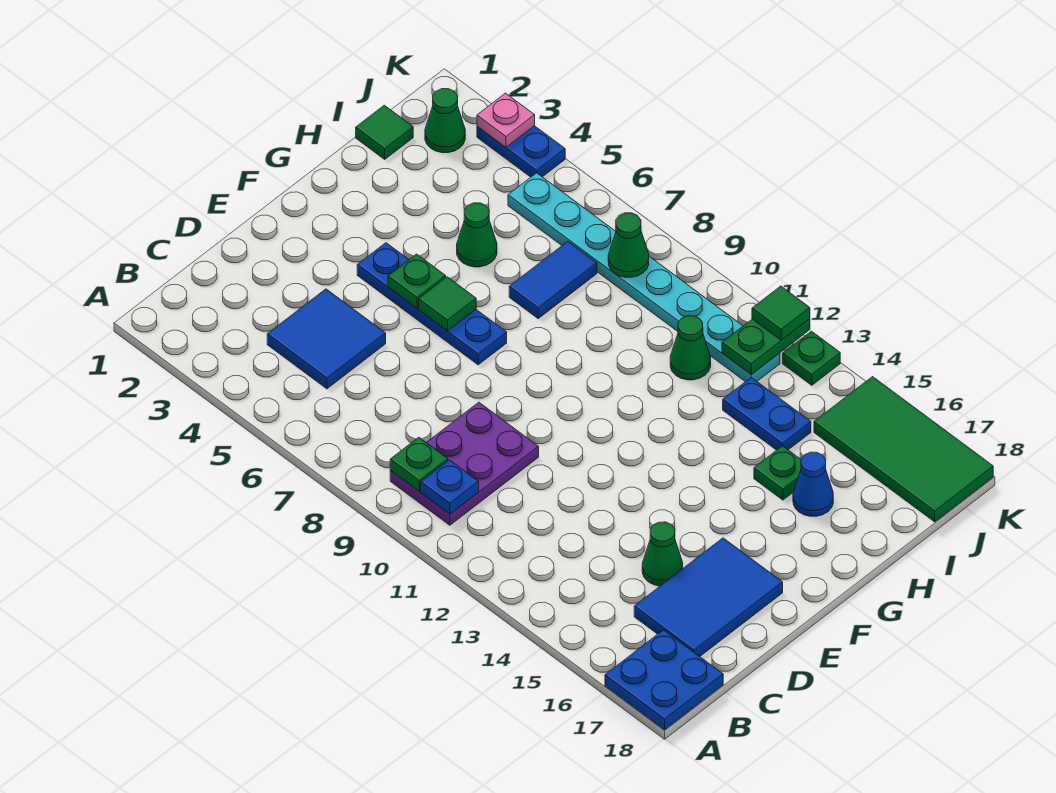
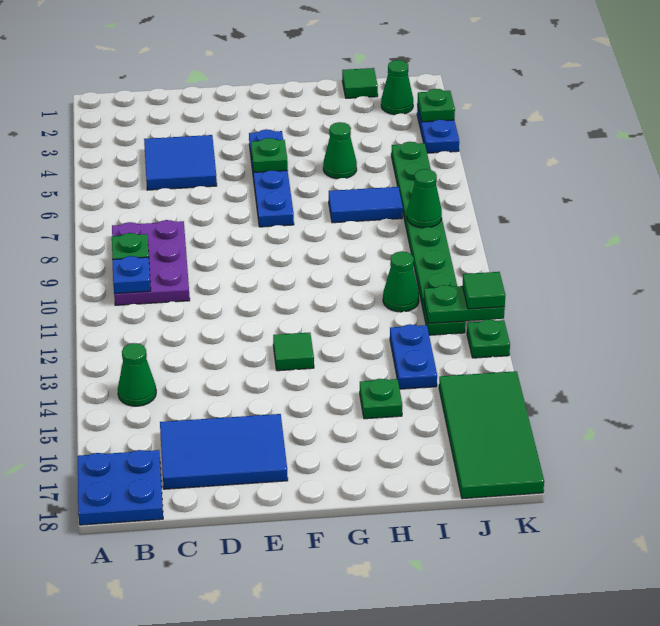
purple plate B9:D10 level 1 -> purple plate B8:C10 level 1
green cone D15 level 1 -> green cone B14 level 1
green tile F6 level 2 -> green tile F13 level 1
blue cone H16 level 1 -> none
cyan plate J5:J12 level 1 -> green plate J5:J12 level 1
pink plate K3 level 2 -> green plate K3 level 2

